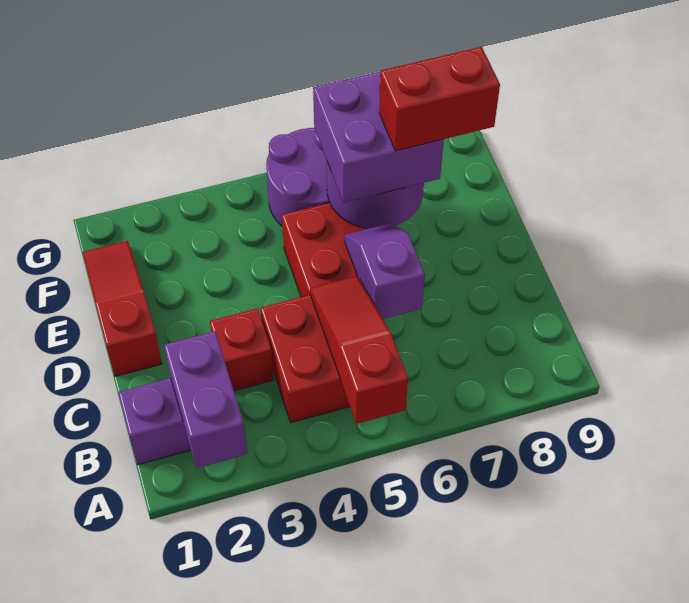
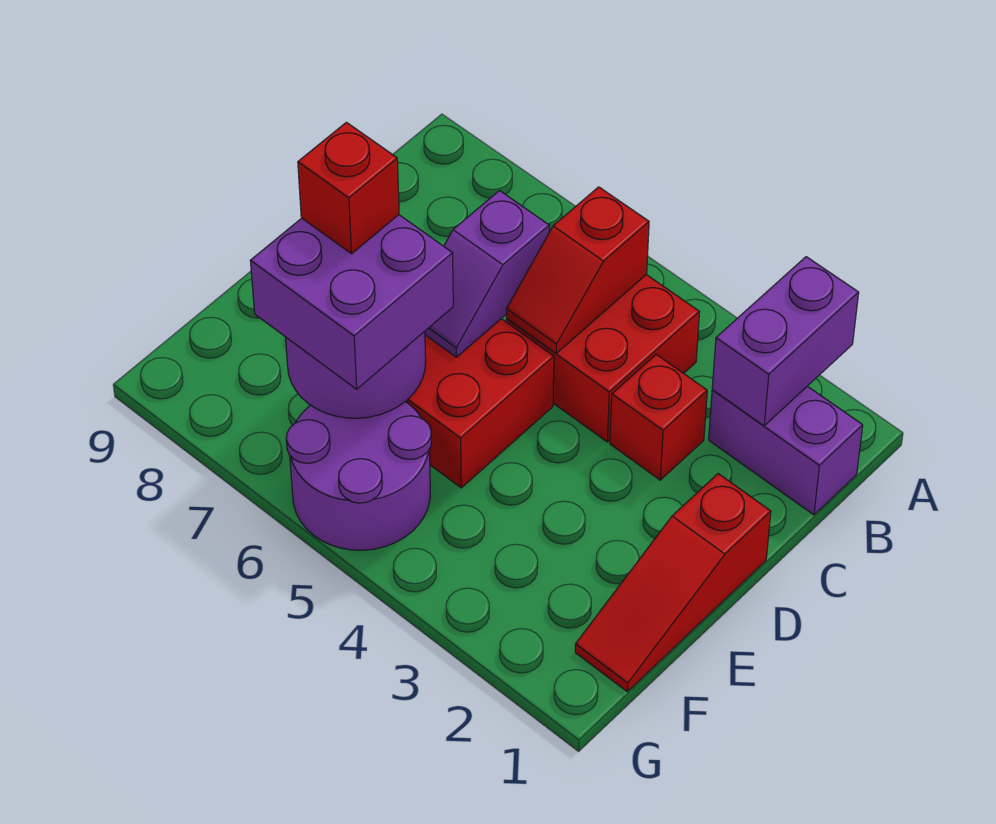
red slope A5:C5 level 2 top A -> red slope B5:C5 level 2 top B
red brick E7:E8 level 4 -> red brick E7 level 4

